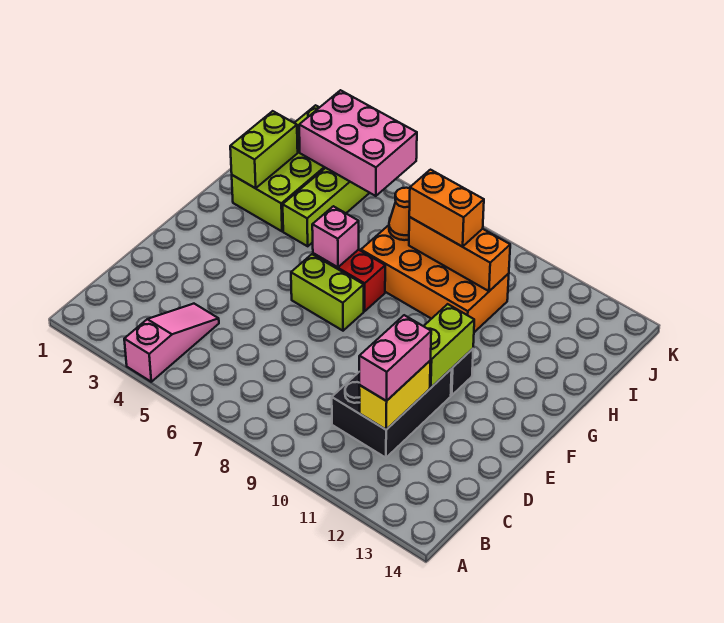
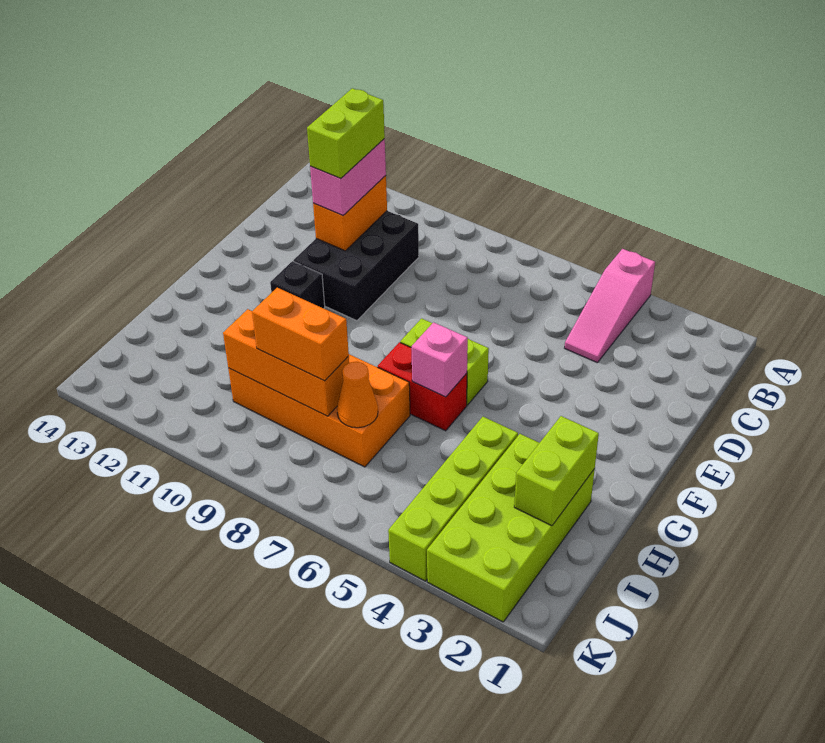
yellow brick C11:D11 level 2 -> orange brick C11:D11 level 2
lime brick E11:F11 level 2 -> lime brick C11:D11 level 4
pink brick J3:K5 level 2 -> none

